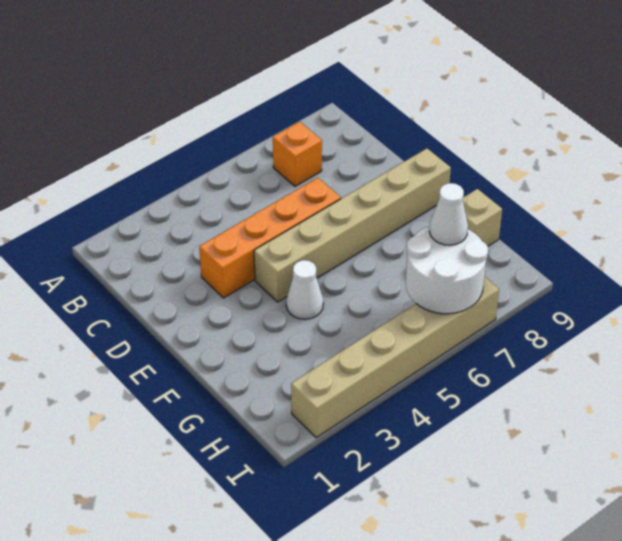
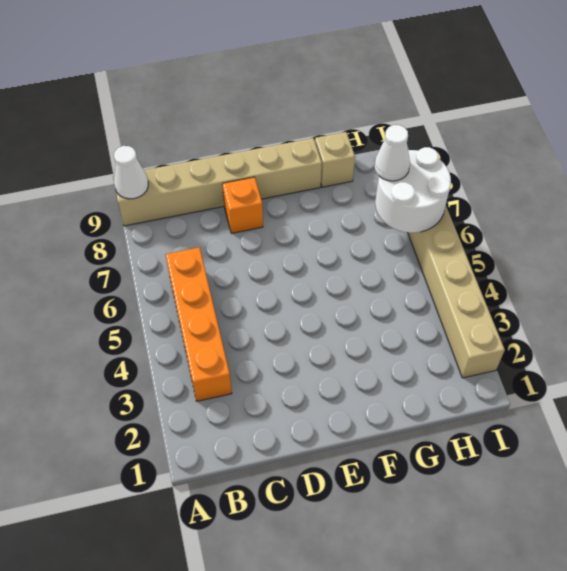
orange brick B7 level 1 -> orange brick D8 level 1
orange brick D3:D6 level 1 -> orange brick B3:B6 level 1
tan brick E4:E9 level 1 -> tan brick A9:F9 level 1
white cone F4 level 1 -> white cone A9 level 2

